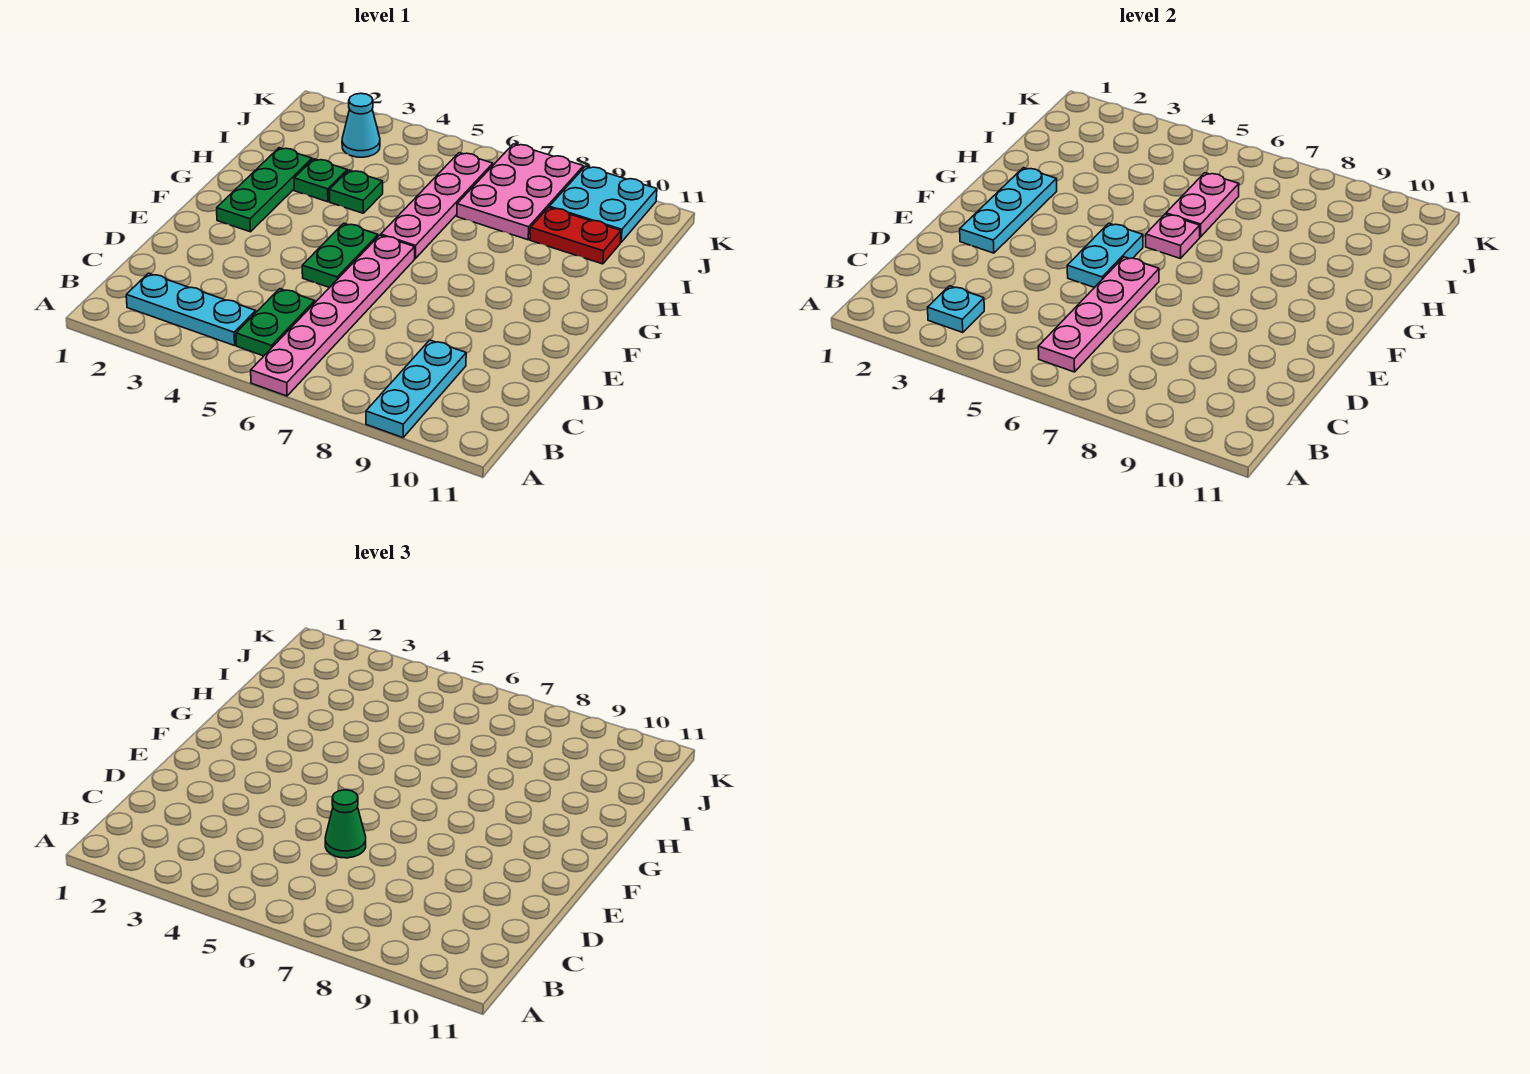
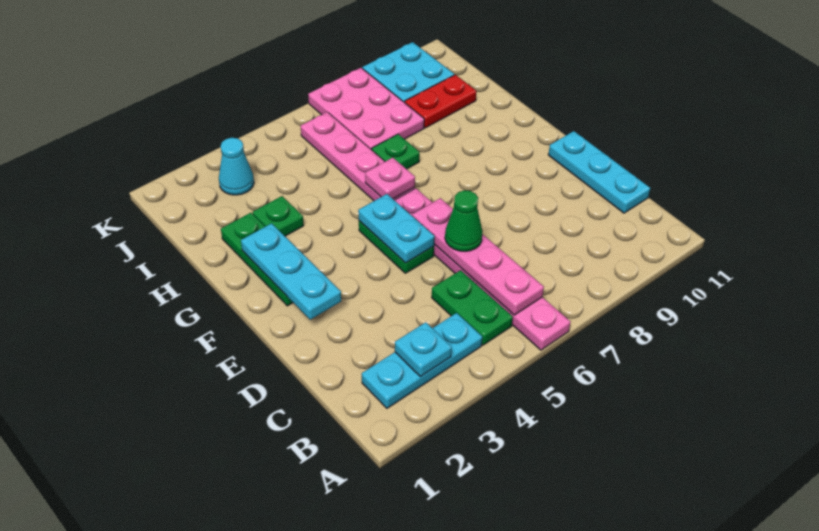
cyan plate A9:C9 level 1 -> cyan plate C11:E11 level 1
green plate H4 level 1 -> green plate H7 level 1
pink plate H6:I6 level 2 -> none

